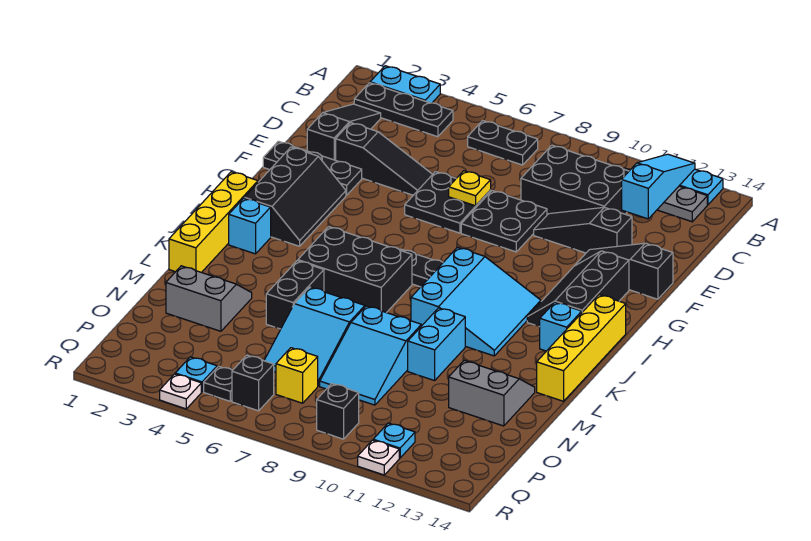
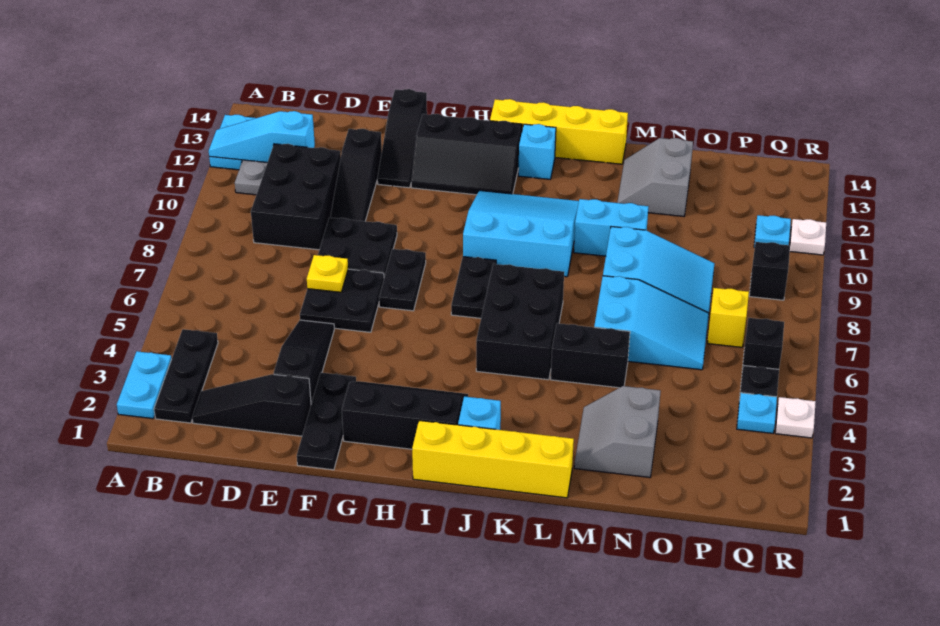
black plate B6:B7 level 1 -> black plate G7:G8 level 1

